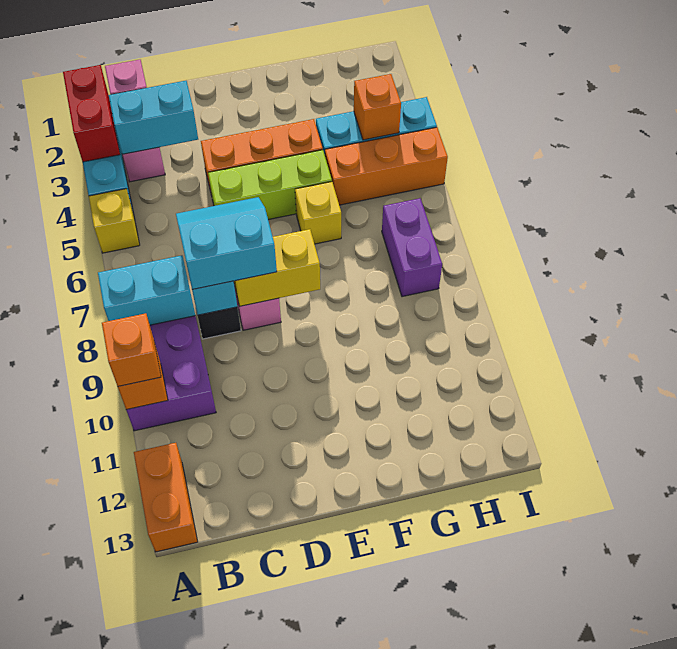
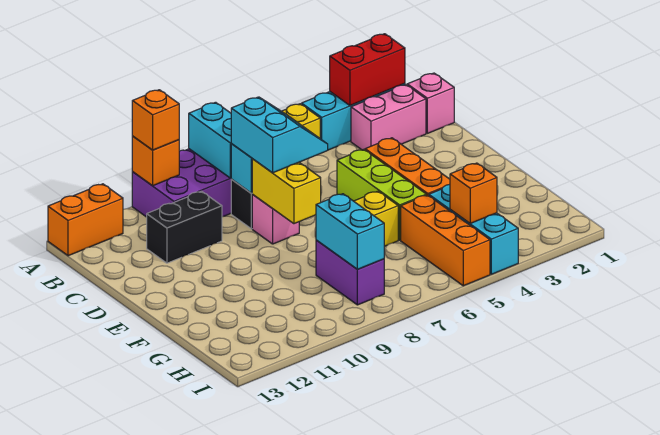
cyan brick B3:C3 level 2 -> cyan brick G8:H8 level 2
none -> black brick C10:C11 level 1
purple brick H7:H8 level 1 -> purple brick G8:H8 level 1

